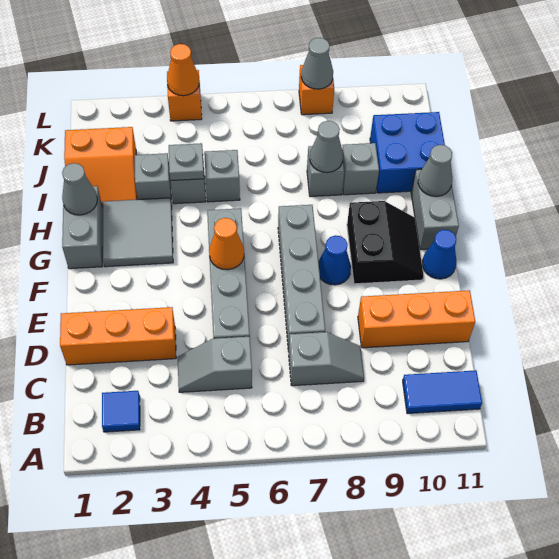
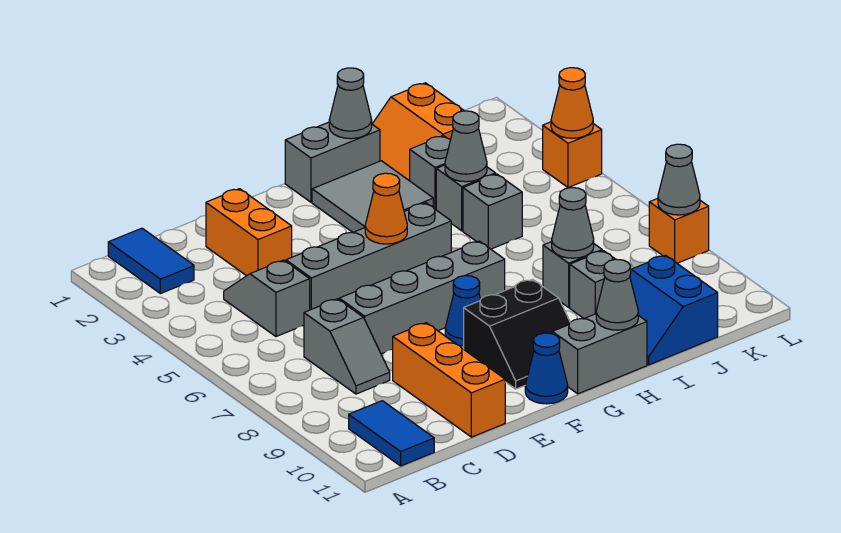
blue tile B2 level 1 -> blue tile B1:B2 level 1
orange brick D1:D3 level 1 -> orange brick D2:D3 level 1
grey plate I4 level 2 -> grey cone I4 level 2
blue brick I10:J11 level 1 -> blue slope I10:J11 level 1 top J

